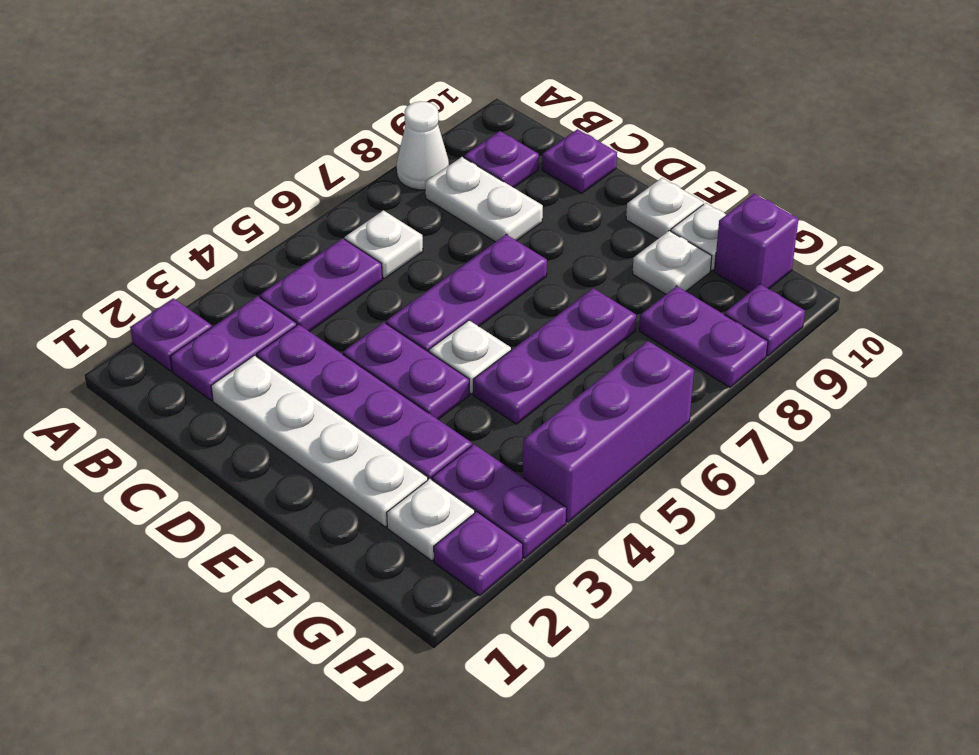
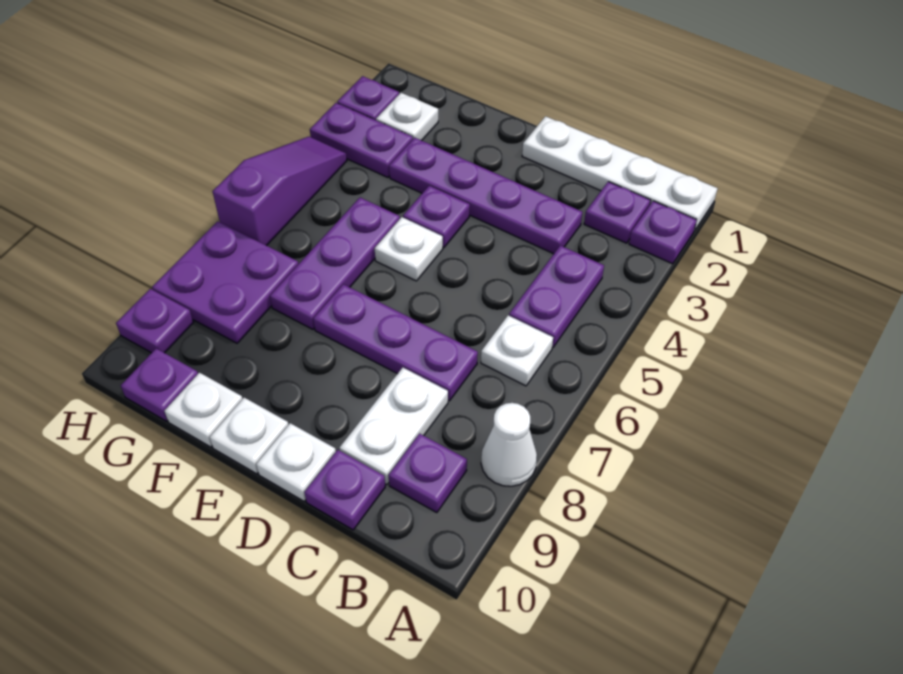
purple plate B2:B3 level 1 -> purple plate B2 level 1
white plate B8:C8 level 1 -> white plate C8:C9 level 1
white plate C2:F2 level 1 -> white plate A1:D1 level 1
purple plate D4:E4 level 1 -> purple plate E4 level 1
purple plate D5:D7 level 1 -> purple plate C7:E7 level 1
white plate F9 level 1 -> white plate D10 level 1
purple plate G8:H8 level 1 -> purple plate G7:H8 level 1
purple brick G10 level 1 -> purple plate G10 level 1
purple brick H4:H6 level 1 -> purple slope H4:H6 level 1 top 6

